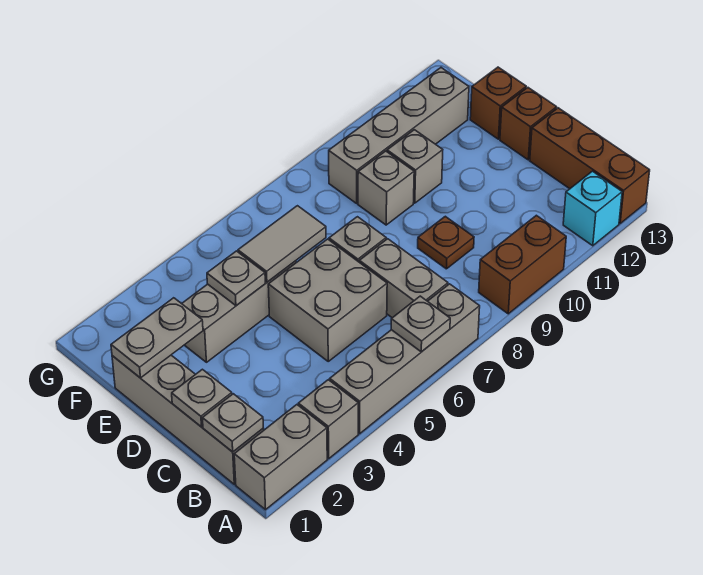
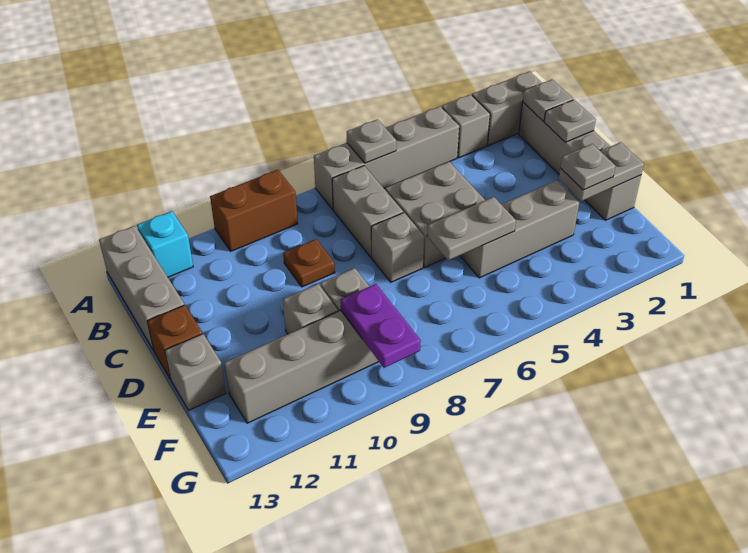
brown brick A13:C13 level 1 -> grey brick A13:C13 level 1
grey plate E4 level 2 -> grey plate E2 level 3
grey tile E5:E6 level 2 -> grey plate E5:E6 level 2
brown brick E13 level 1 -> grey brick E13 level 1
none -> purple plate F9:G9 level 2

